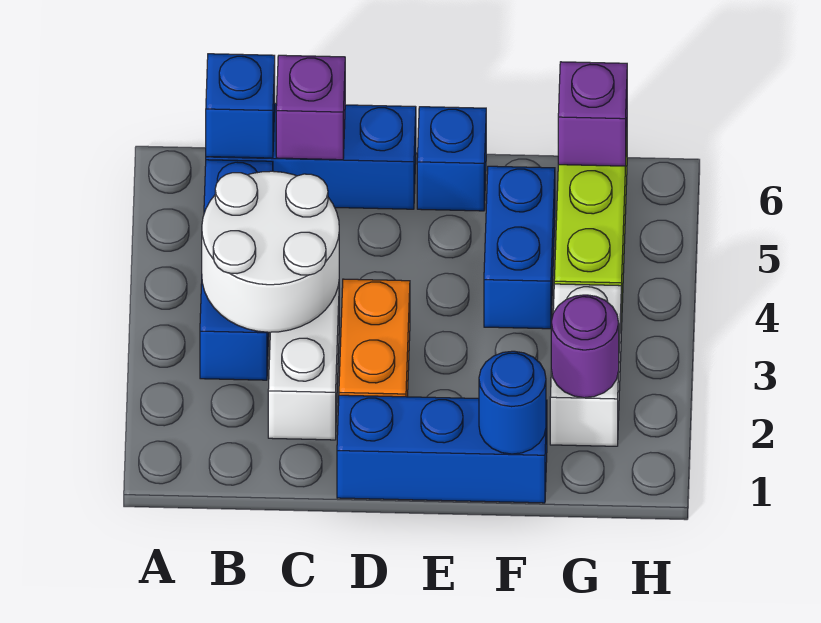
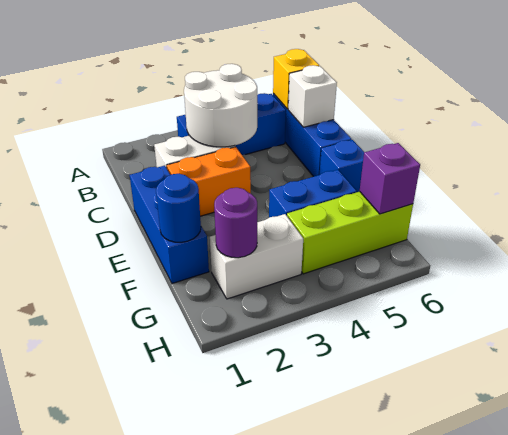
blue brick B6 level 2 -> yellow brick B6 level 2
purple brick C6 level 2 -> white brick C6 level 2

